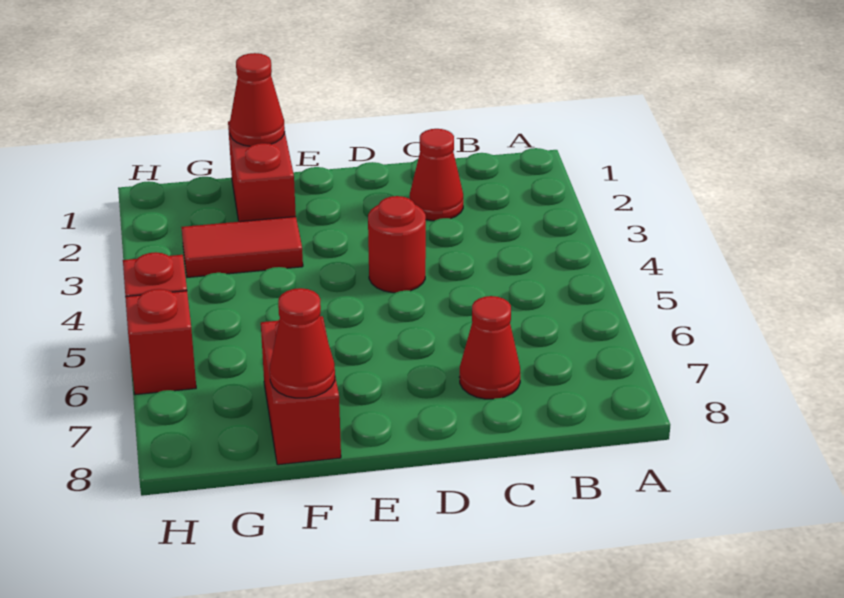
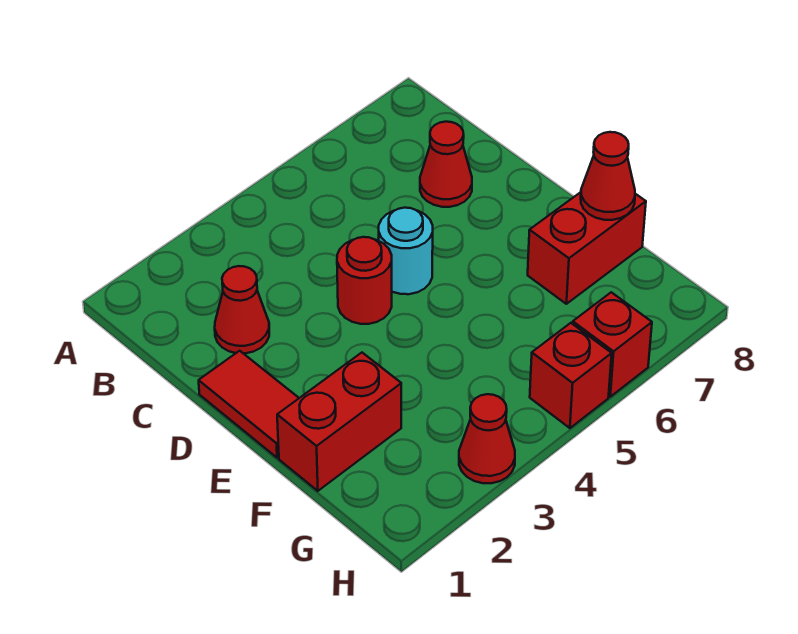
none -> cyan round brick D5 level 1
red cone F1 level 2 -> red cone H3 level 1
red tile F3:G3 level 1 -> red tile D1:E1 level 1

